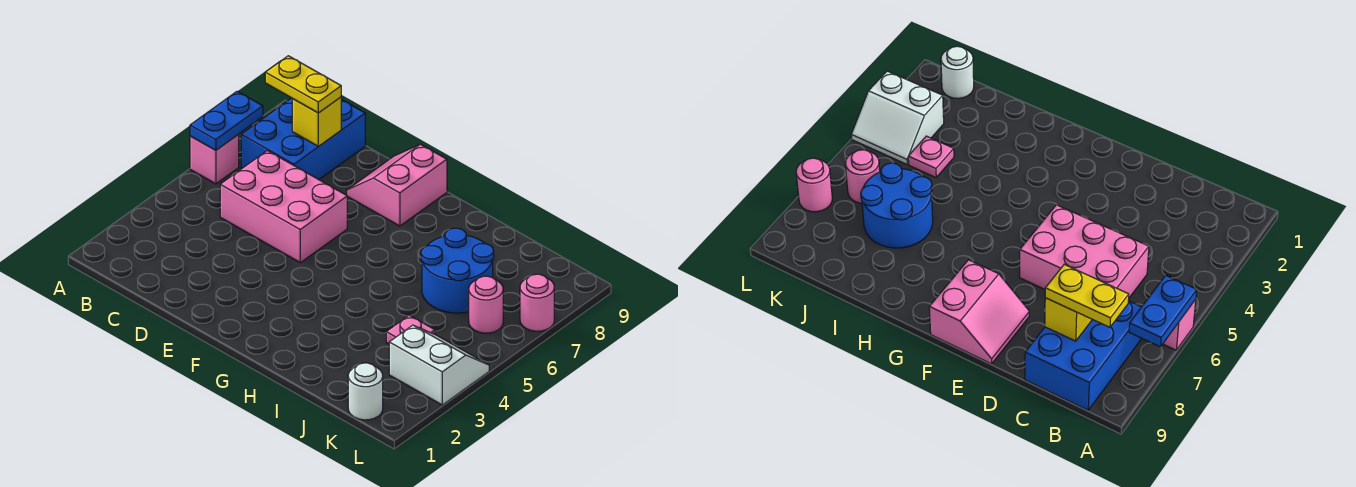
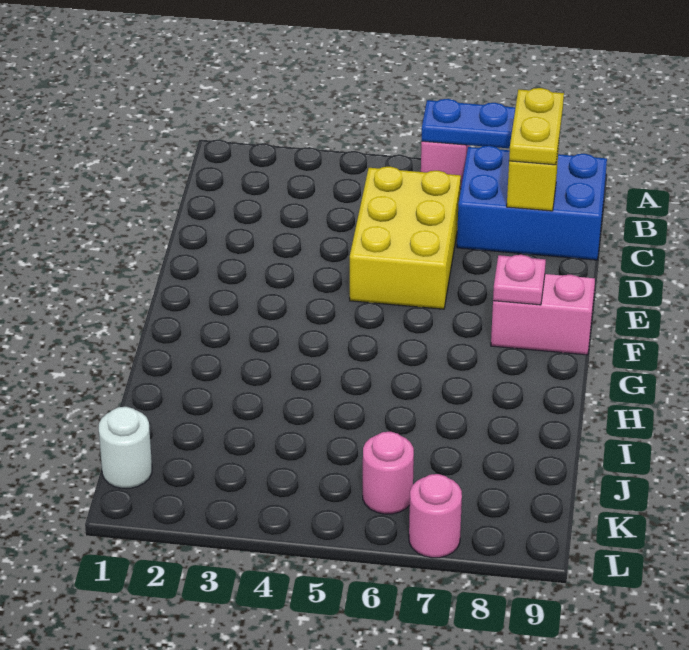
pink brick C5:E6 level 1 -> yellow brick C5:E6 level 1
blue round brick I6:J7 level 1 -> none
pink plate J4 level 1 -> pink plate F8 level 2
white slope K3:L4 level 1 top 3 -> none

